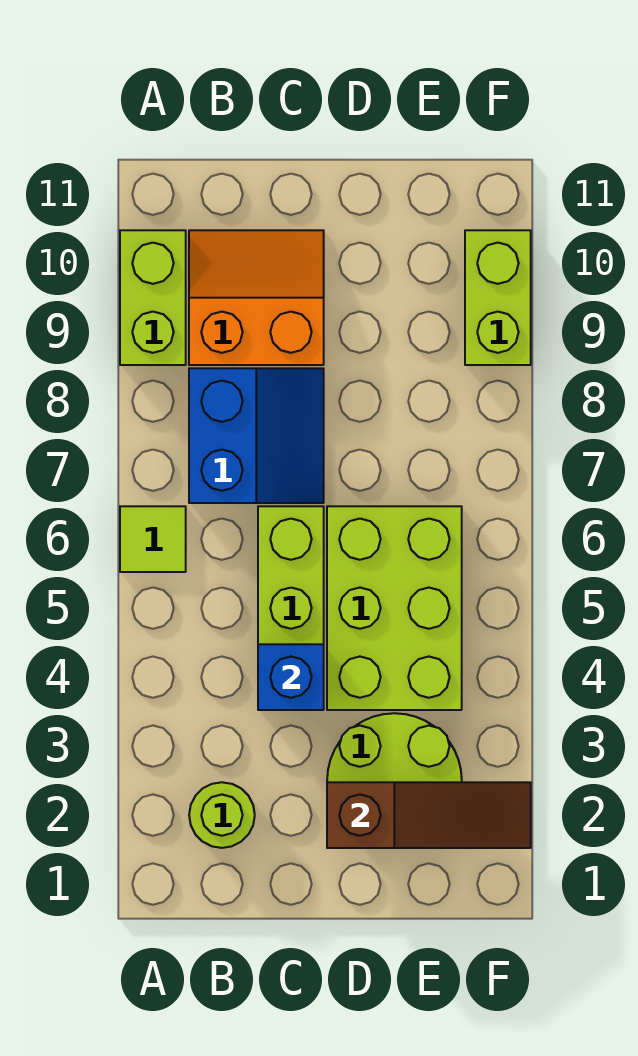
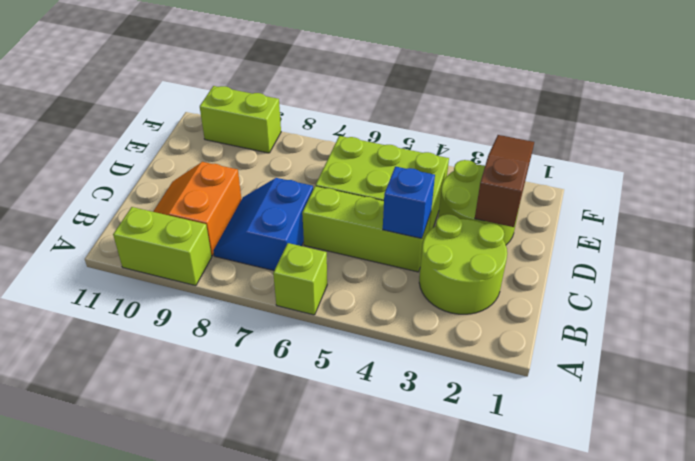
lime tile A6 level 1 -> lime brick A6 level 1
lime round brick B2 level 1 -> lime round brick B2:C3 level 1
blue slope B7:C8 level 1 top B -> blue slope B7:C8 level 1 top 7

